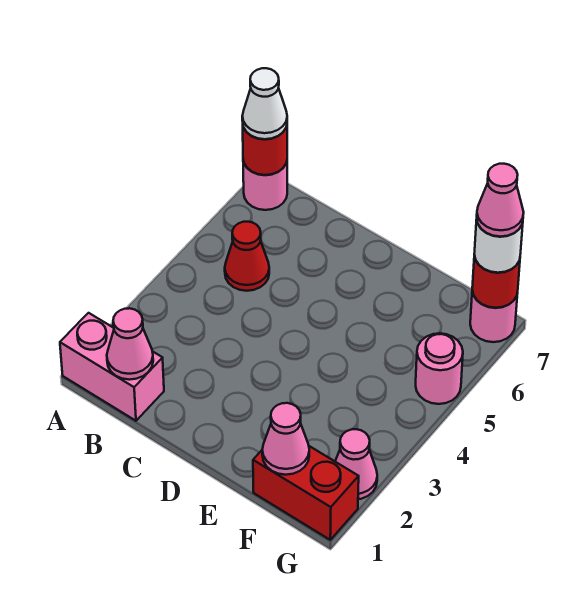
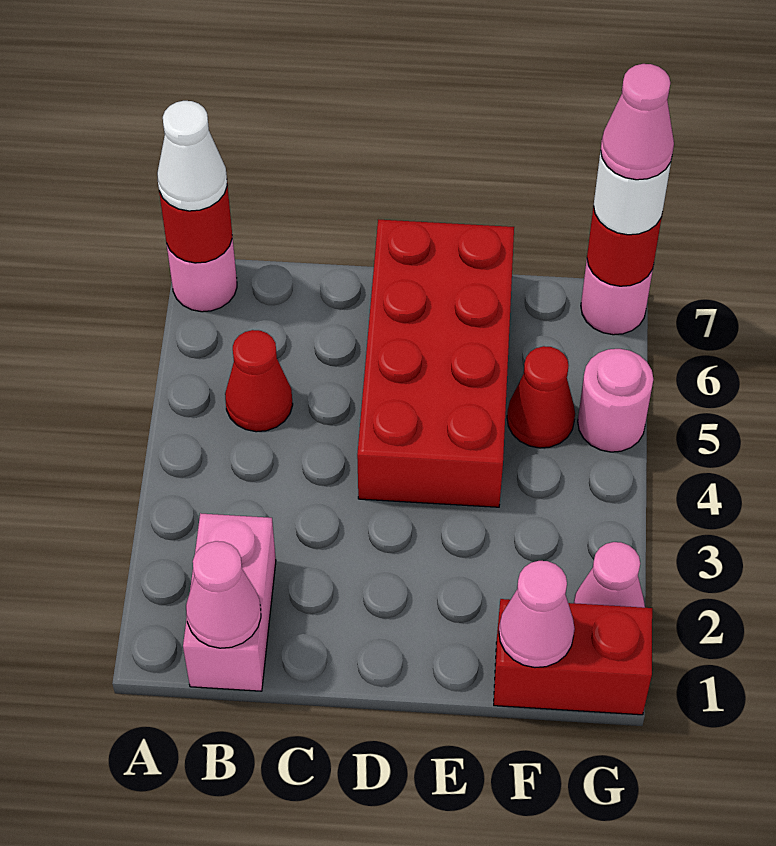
pink brick A1:B1 level 1 -> pink brick B1:B2 level 1
none -> red brick D4:E7 level 1
none -> red cone F5 level 1

